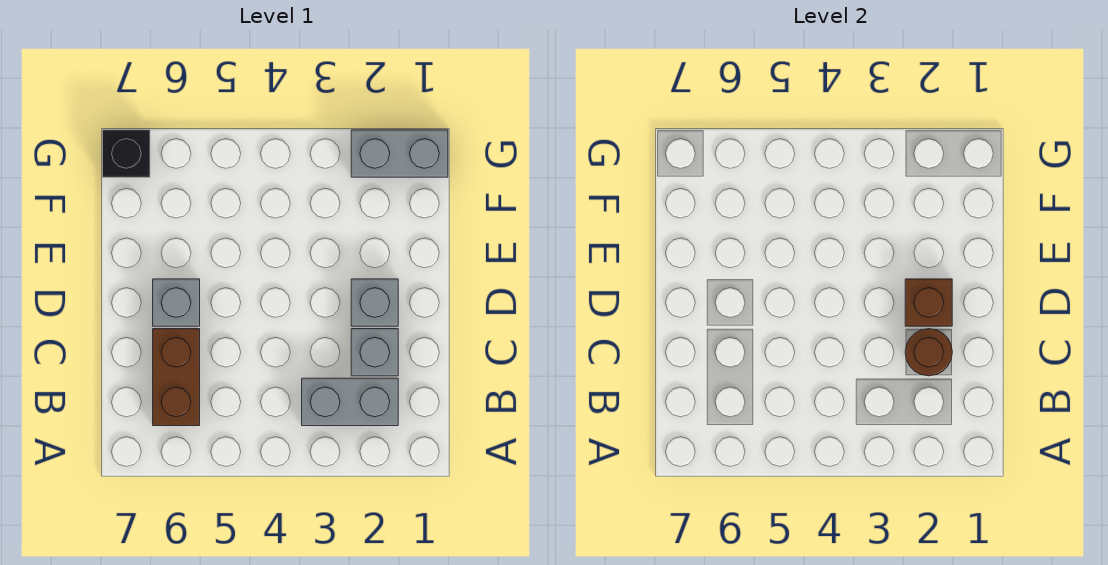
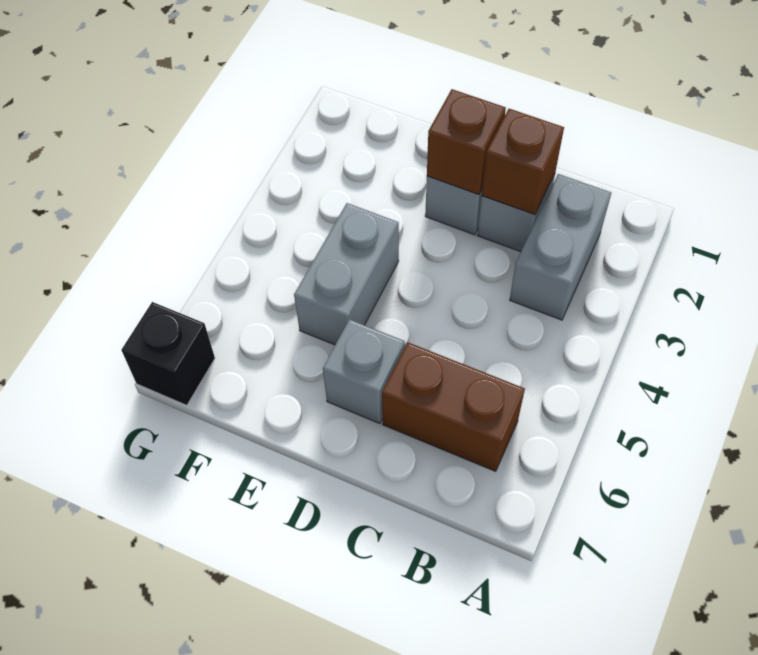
brown round brick C2 level 2 -> brown brick C2 level 2
grey brick G1:G2 level 1 -> grey brick E4:E5 level 1

